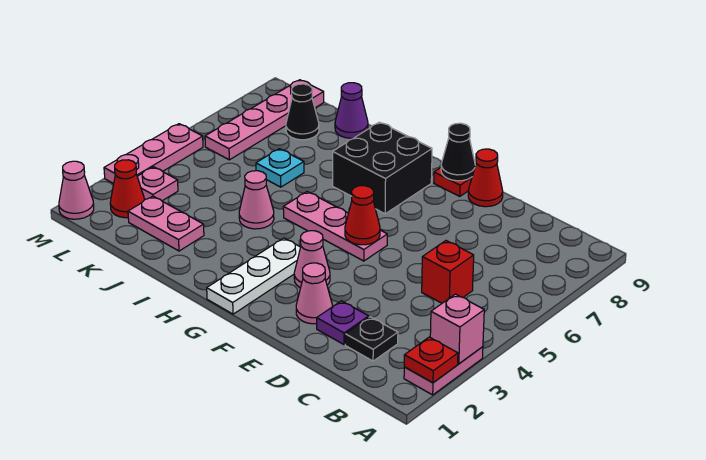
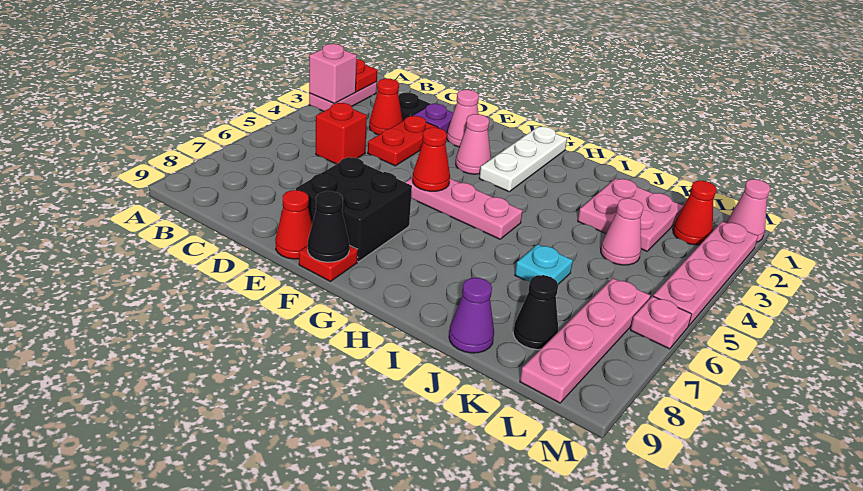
none -> red cone C3 level 1
none -> red plate D3:D4 level 1
black brick G7:H8 level 1 -> black brick E7:F8 level 1
pink cone I4 level 1 -> pink cone K4 level 1
pink plate J2:K2 level 1 -> pink plate J2:K3 level 1
pink plate L3 level 1 -> pink plate M6 level 1
pink plate M3:M5 level 1 -> pink plate M2:M5 level 1

